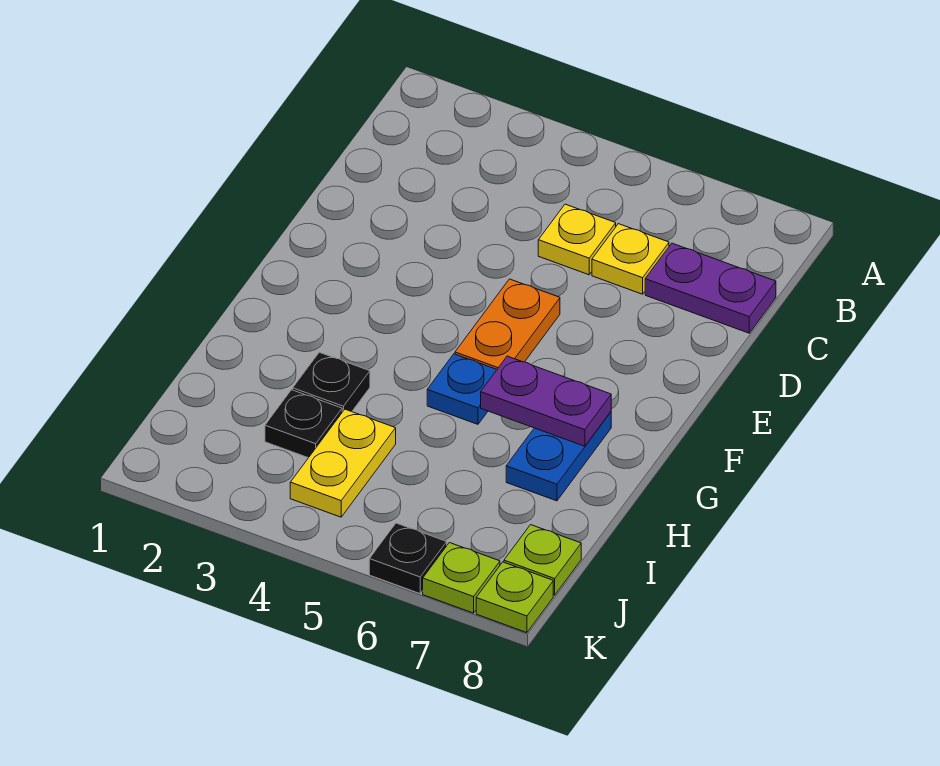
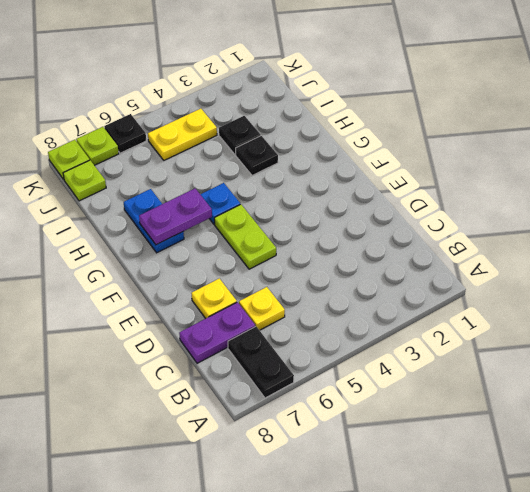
none -> black plate A7:B7 level 1
yellow plate C5 level 1 -> yellow plate D7 level 1
orange plate E5:F5 level 1 -> lime plate E5:F5 level 1
yellow plate I4:J4 level 1 -> yellow plate J4:J5 level 1

